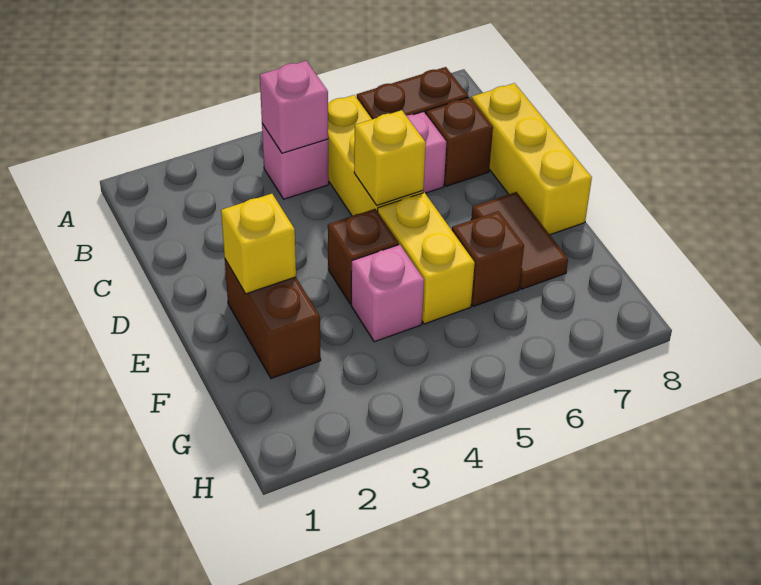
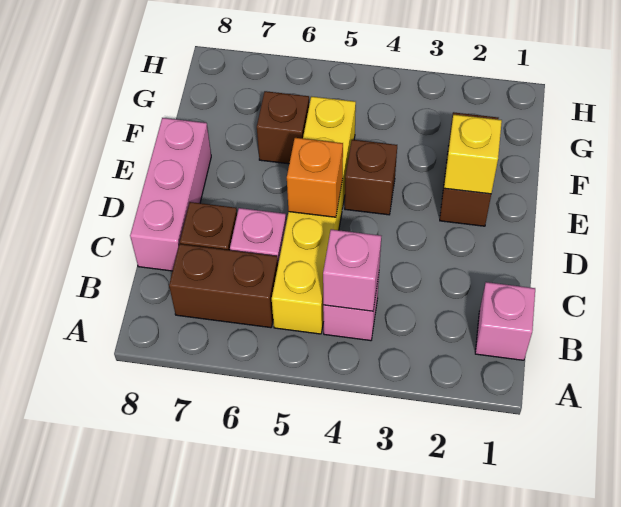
yellow brick C8:E8 level 1 -> pink brick C8:E8 level 1
yellow brick D5 level 2 -> orange brick D5 level 2
brown tile E7:F7 level 1 -> none
pink brick F4 level 1 -> pink brick B1 level 1

